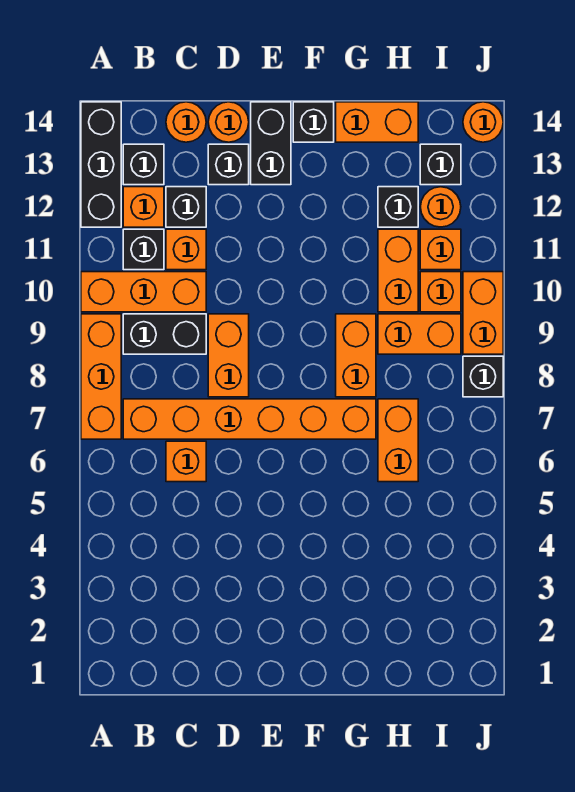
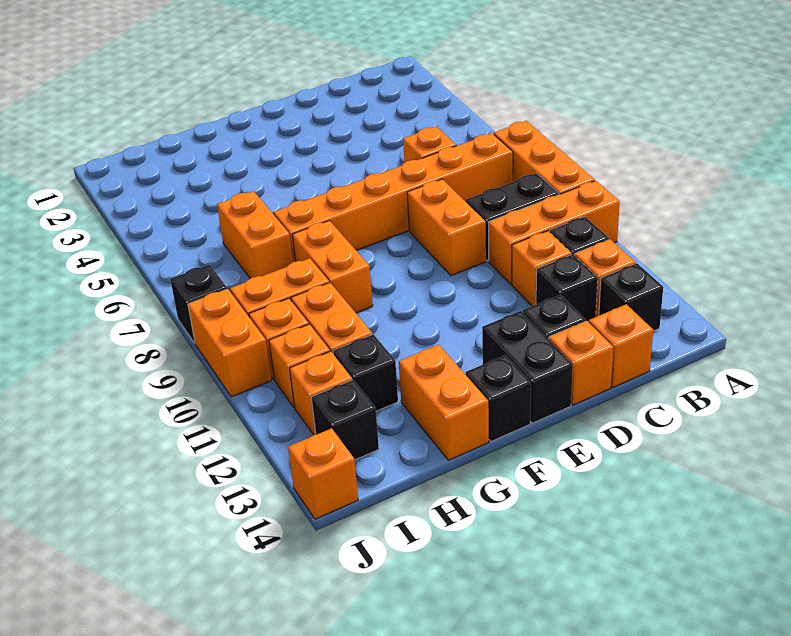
black brick A12:A14 level 1 -> none
orange round brick C14 level 1 -> orange brick C14 level 1
orange round brick D14 level 1 -> orange brick D14 level 1
orange brick G14:H14 level 1 -> orange brick G13:G14 level 1
orange round brick I12 level 1 -> orange brick I12 level 1
orange round brick J14 level 1 -> orange brick J14 level 1

